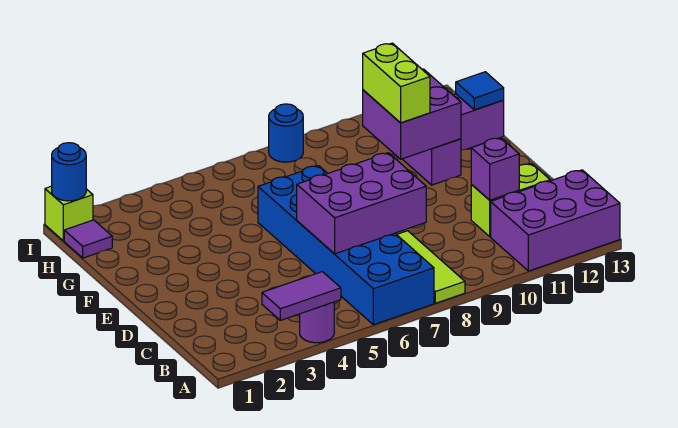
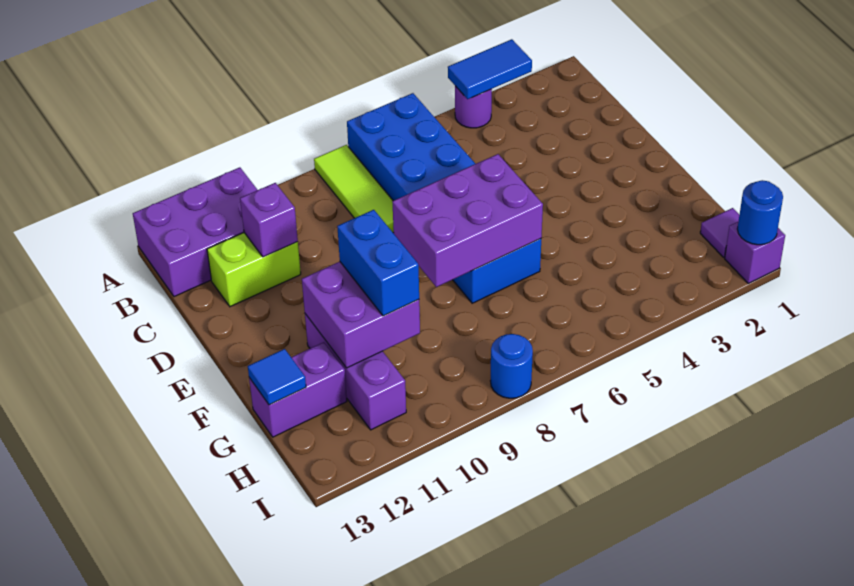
purple tile A3:A4 level 2 -> blue tile A3:A4 level 2
purple brick C6:D8 level 2 -> purple brick E6:F8 level 2
lime brick F10:G10 level 3 -> blue brick F10:G10 level 3
lime brick I1 level 1 -> purple brick I1 level 1

